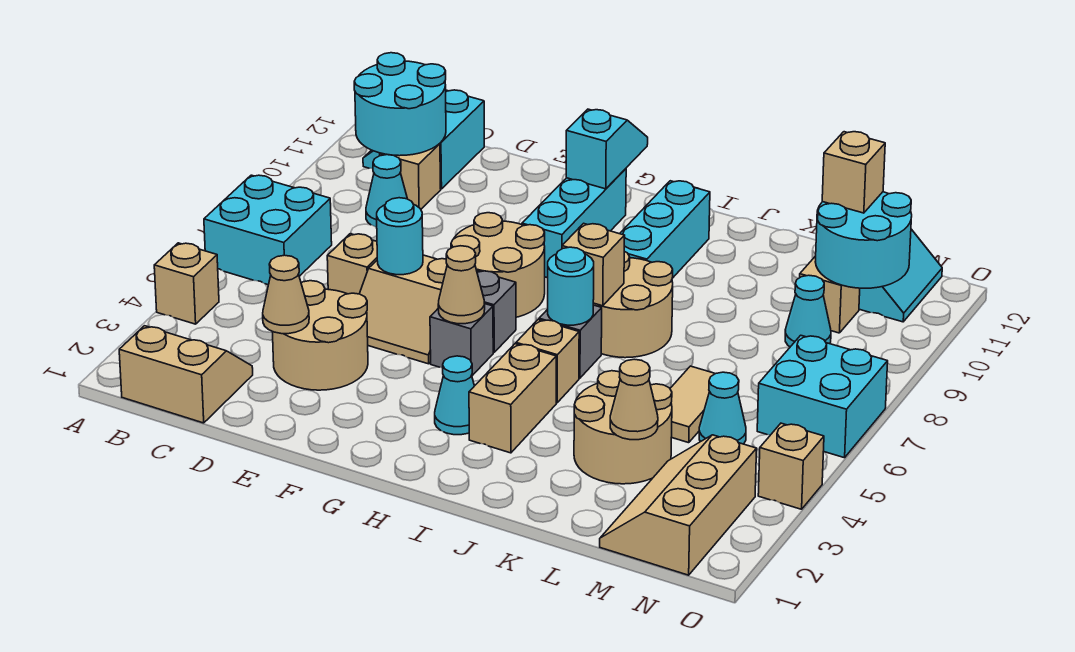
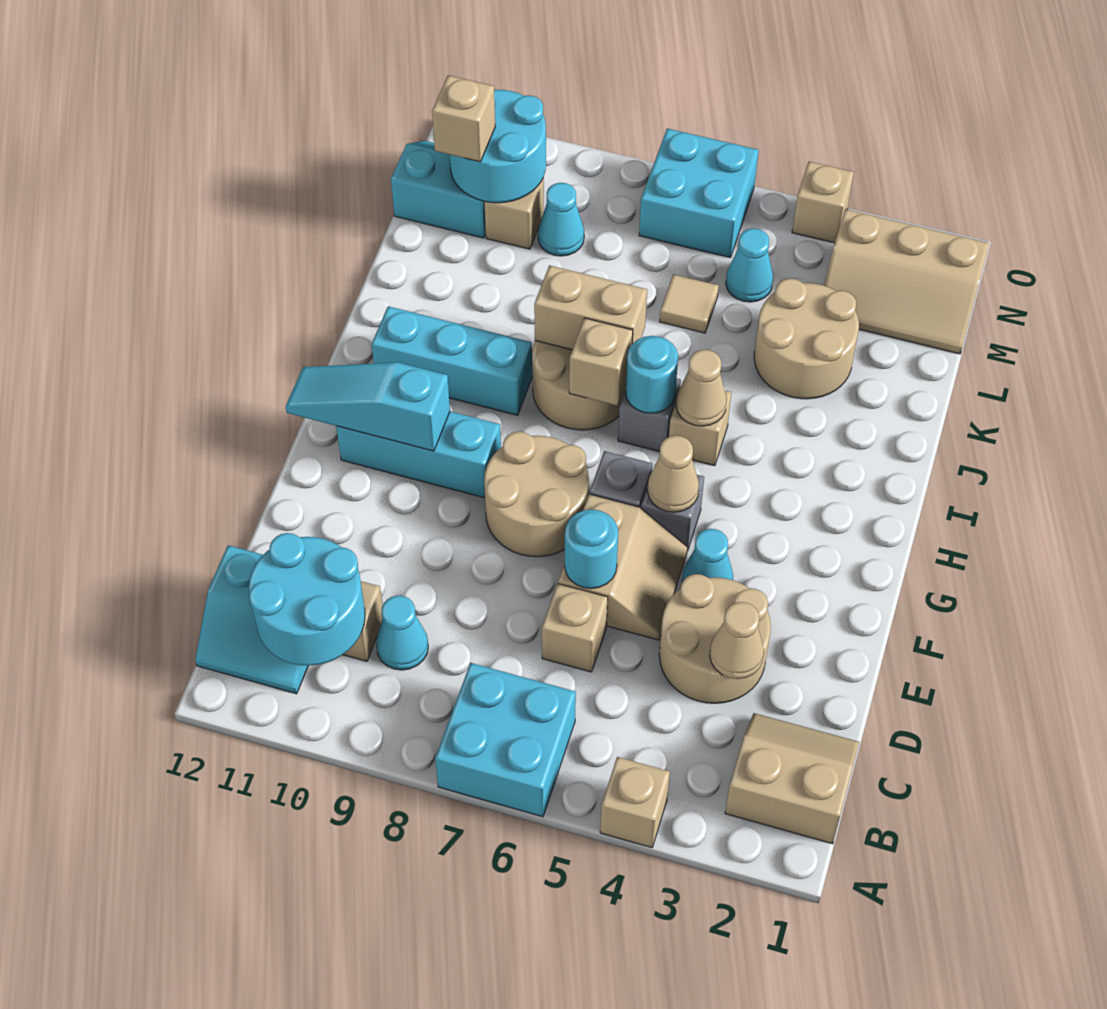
tan slope B1:C2 level 1 top 1 -> tan slope B1:C2 level 1 top B
cyan slope G11:G12 level 2 top 11 -> cyan slope G10:G12 level 2 top 10
cyan cone H3 level 1 -> cyan cone F4 level 1
tan brick I3:I4 level 1 -> tan brick J7:J8 level 2
tan cone L3 level 2 -> tan cone I5 level 2
tan tile L5:L6 level 1 -> tan tile L6 level 1

